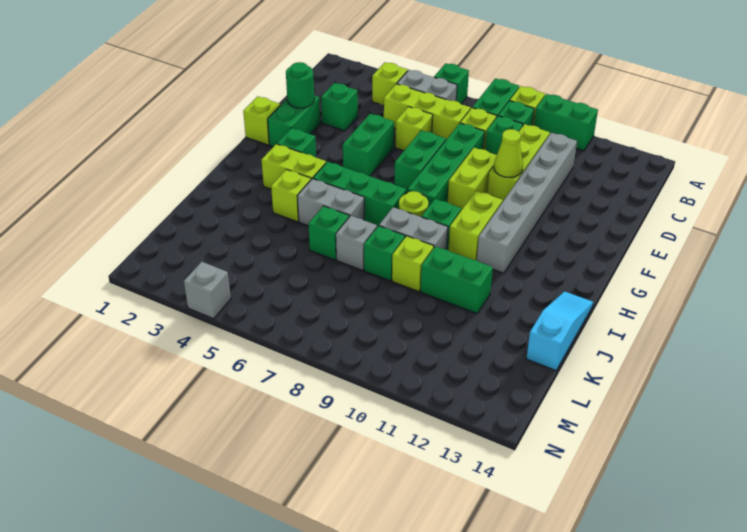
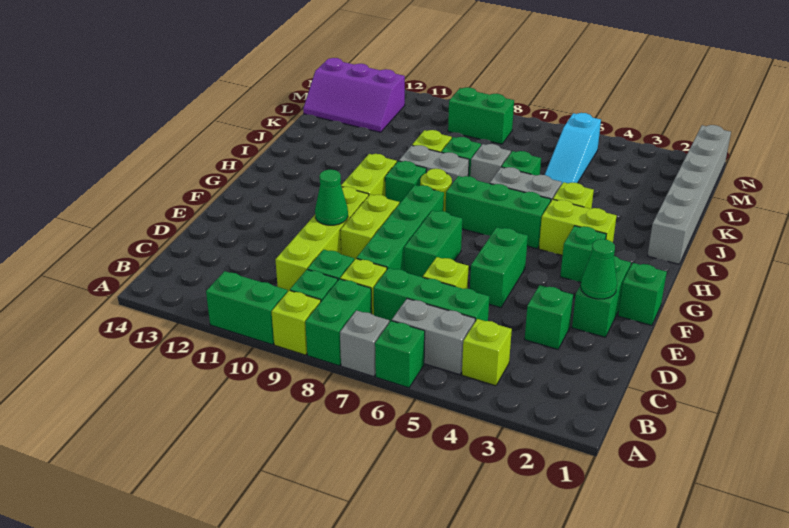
lime brick C5:C7 level 1 -> green brick C5:C7 level 1
lime brick C10:E10 level 1 -> lime brick C10:F10 level 1
grey brick C11:H11 level 1 -> grey brick I1:N1 level 1
green round brick E2 level 2 -> green cone E2 level 2
lime cone E10 level 2 -> green cone E10 level 2
lime brick F1 level 1 -> green brick F1 level 1
cyan slope I14:K14 level 1 top K -> cyan slope K5:M5 level 1 top M
green brick J10:J11 level 1 -> green brick M8:M9 level 1
none -> purple slope L12:M14 level 1 top M
grey brick N4 level 1 -> grey brick A7 level 1

